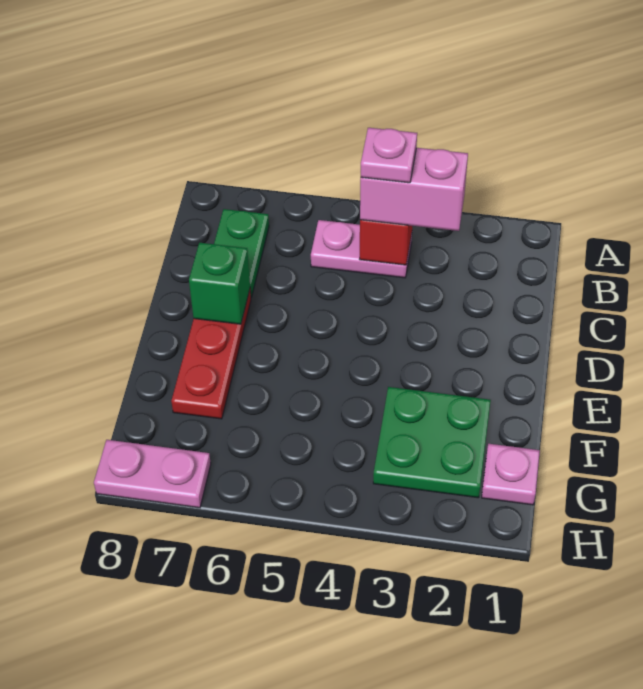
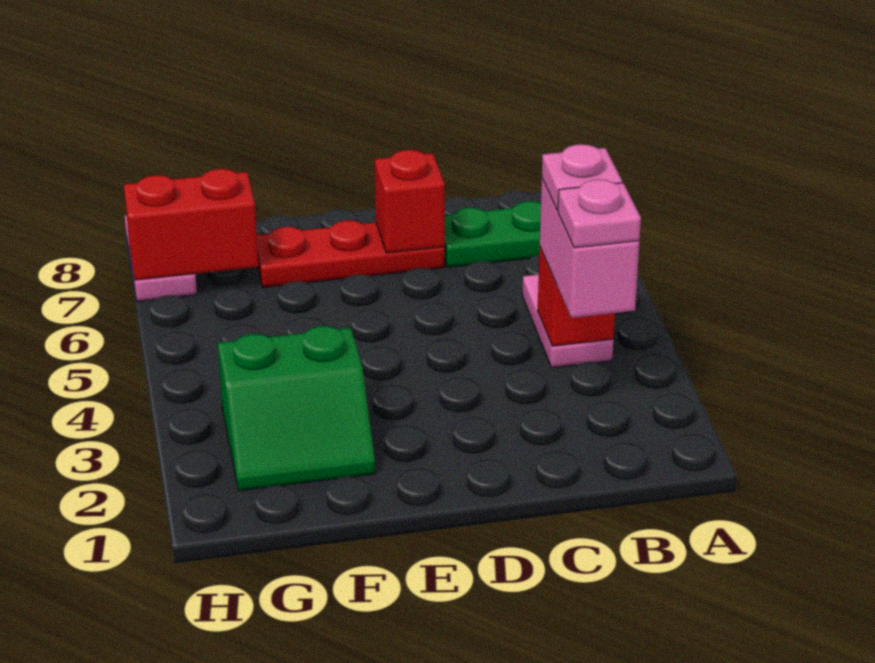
green brick D7 level 2 -> red brick D7 level 2
green plate F2:G3 level 1 -> green slope F2:G3 level 1 top 3
pink plate G1 level 1 -> pink plate B3 level 4
none -> red brick G7:H7 level 2

